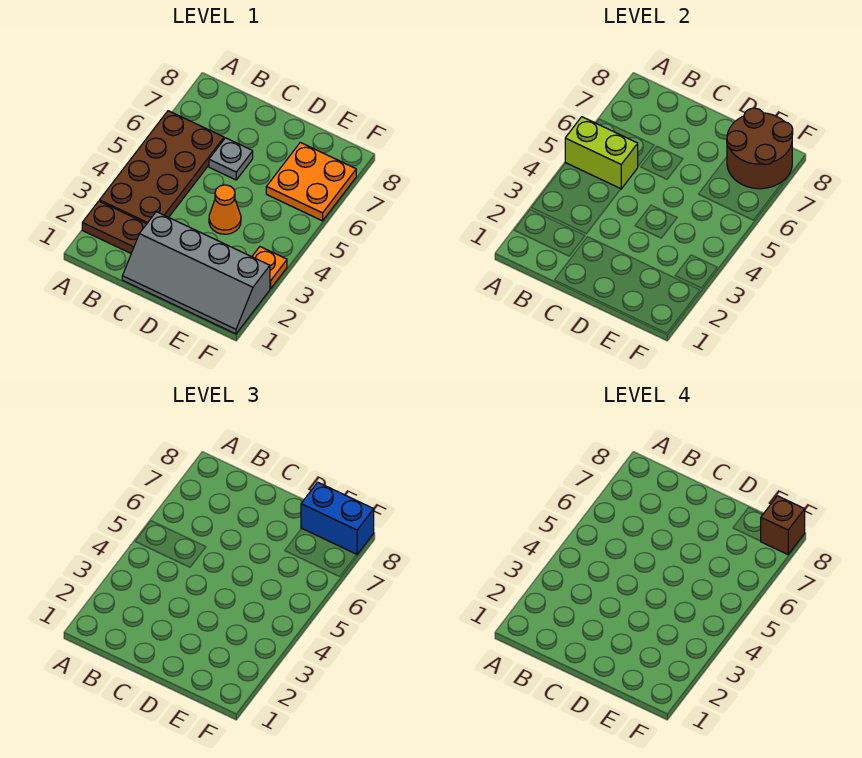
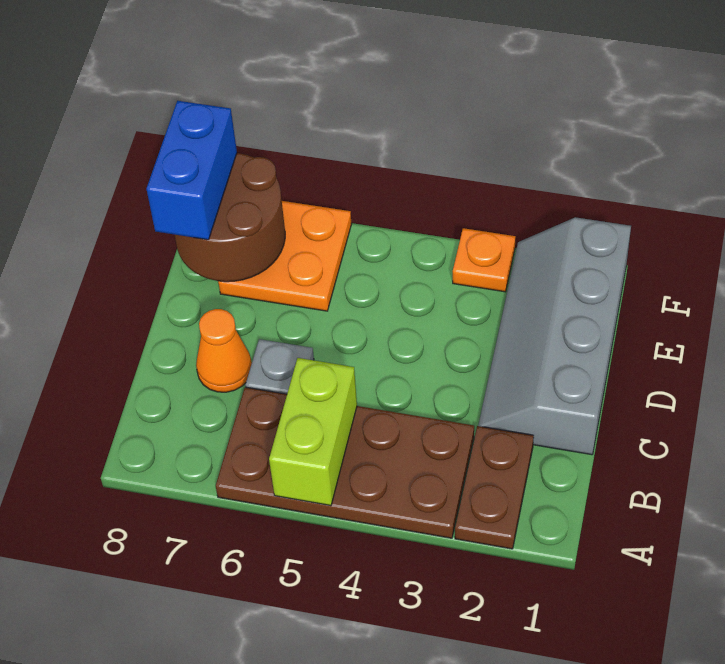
grey slope C1:F2 level 1 top 2 -> grey slope C1:F2 level 1 top 1
orange cone D4 level 1 -> orange cone C7 level 1
brown brick F8 level 4 -> none

